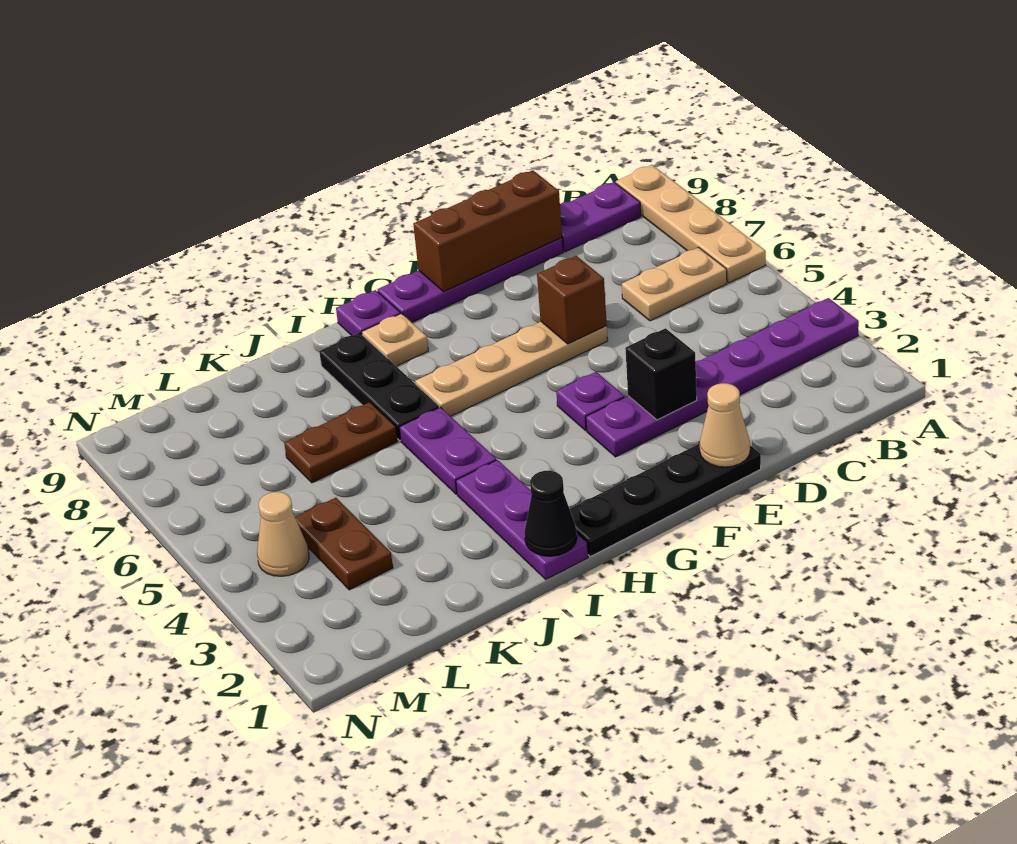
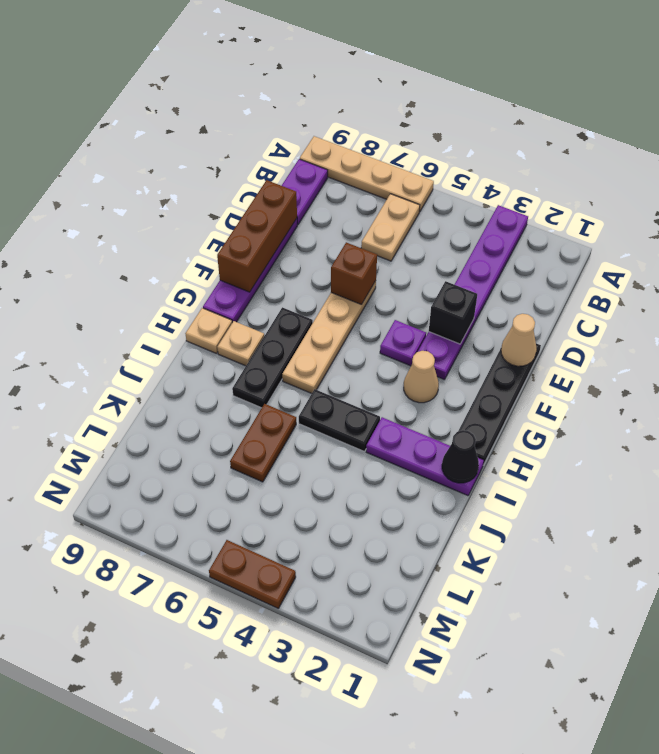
purple plate H9 level 1 -> tan plate H9 level 1
purple plate I4:I5 level 1 -> black plate I4:I5 level 1
black plate I6:I8 level 1 -> black plate G7:I7 level 1
brown plate L3:L4 level 1 -> brown plate N4:N5 level 1
tan cone M4 level 1 -> tan cone G3 level 1

